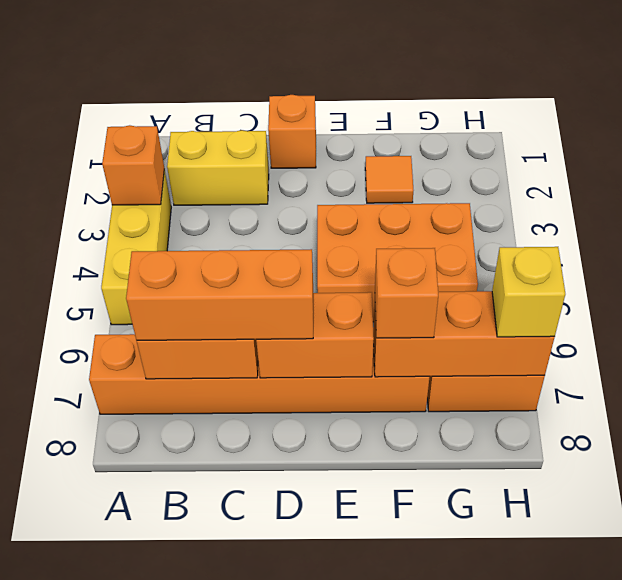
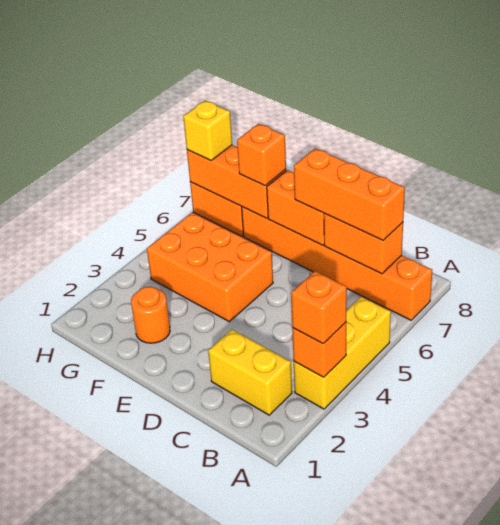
orange brick D1 level 1 -> orange brick A3 level 3
orange tile F2 level 1 -> orange round brick F2 level 1

